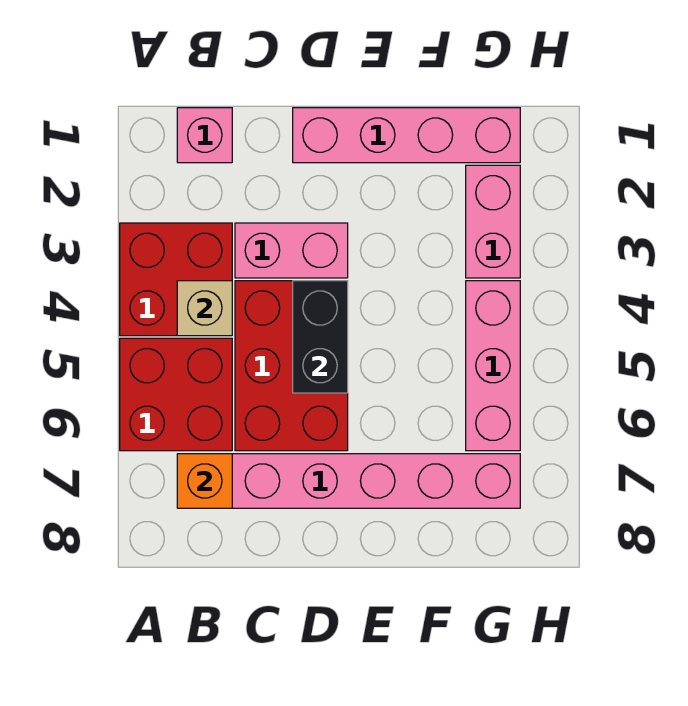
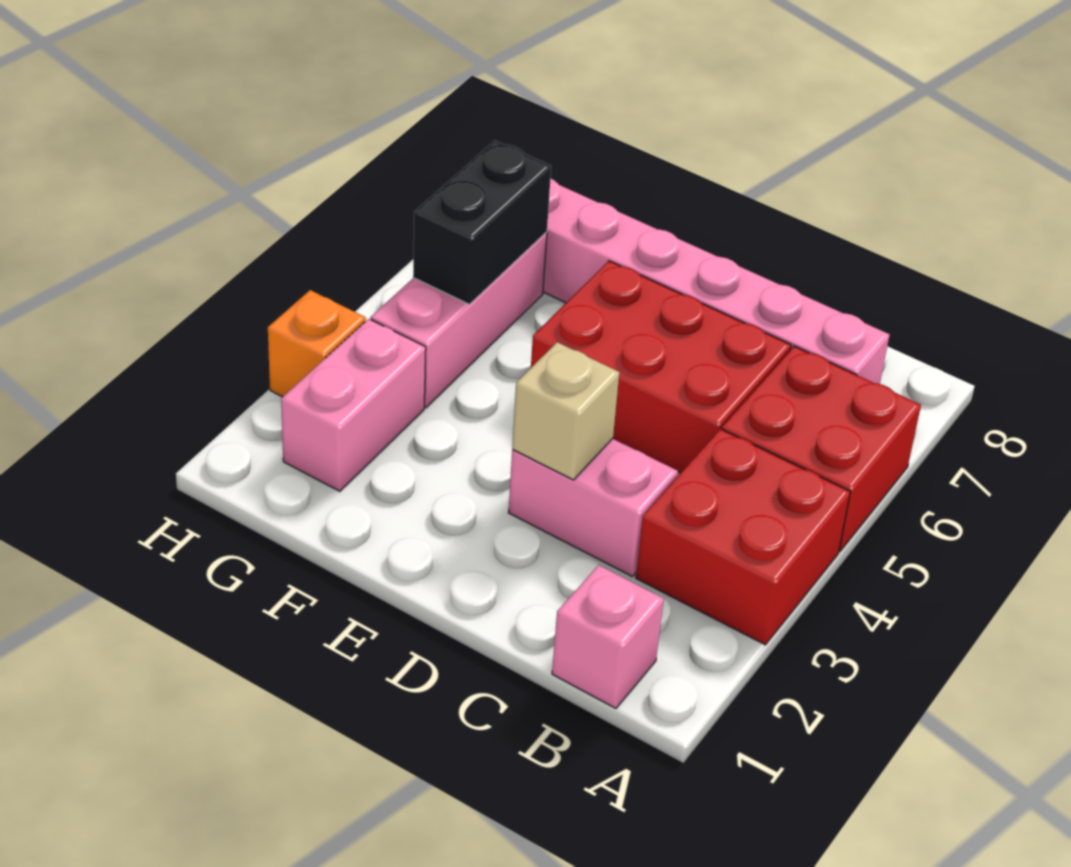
tan brick B4 level 2 -> tan brick D3 level 2
orange brick B7 level 2 -> orange brick H3 level 1
red brick C4:D6 level 1 -> red brick C5:E6 level 1
pink brick D1:G1 level 1 -> none
black brick D4:D5 level 2 -> black brick G5:G6 level 2

